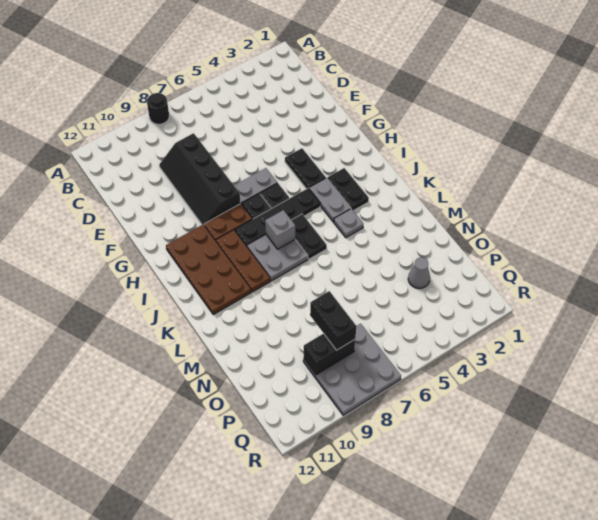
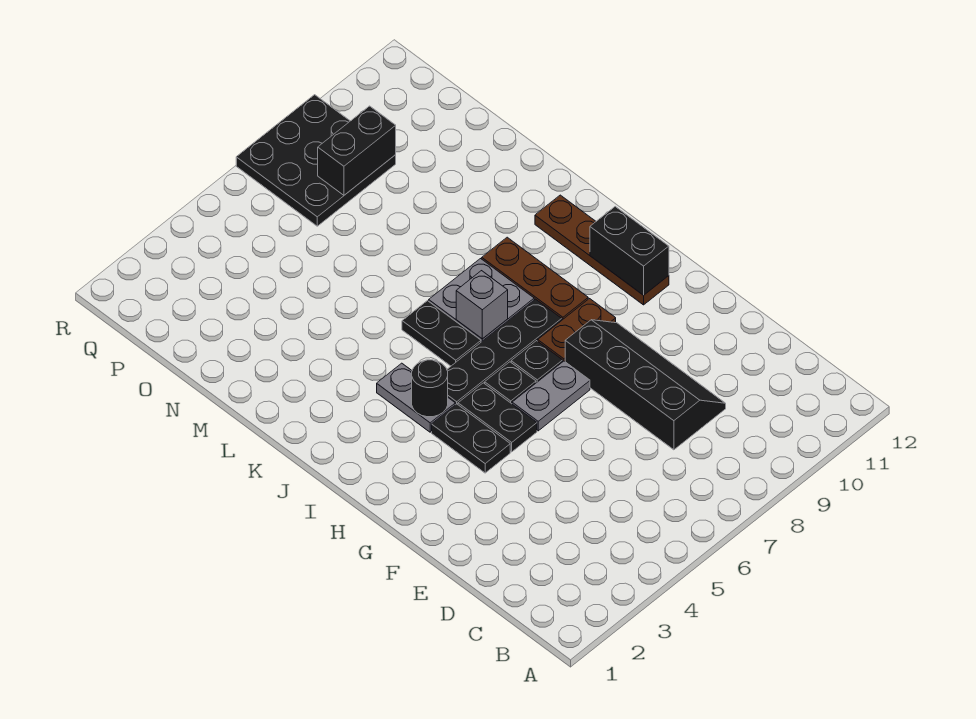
black round brick A8 level 1 -> black round brick I4 level 2
brown plate H10:K11 level 1 -> brown plate H11:K11 level 1
black plate I3:J3 level 1 -> black plate G5:H5 level 1
grey plate K4 level 1 -> none
grey cone O3 level 1 -> none
black brick O8:P8 level 3 -> black brick H11:I11 level 2
grey plate P7:R9 level 1 -> black plate P7:R9 level 1

